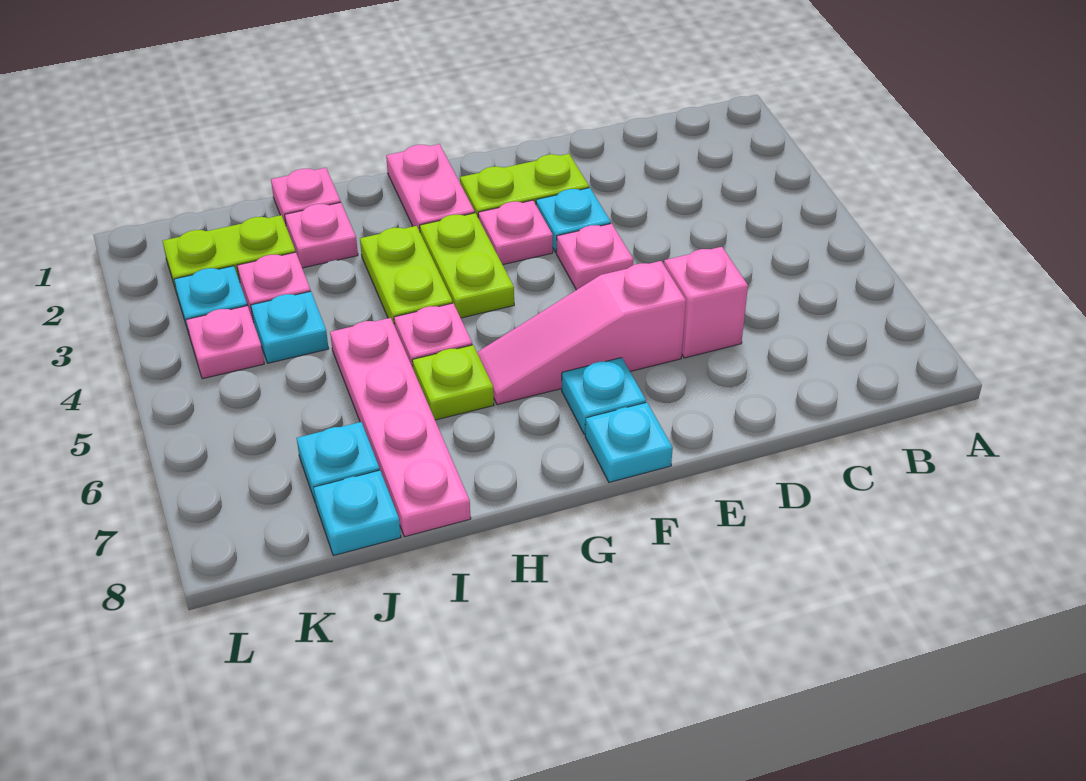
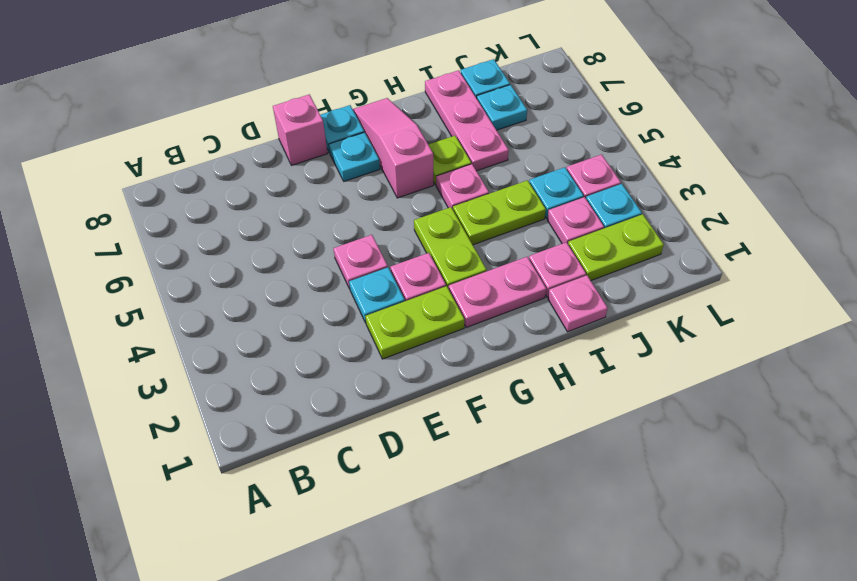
pink brick D6 level 1 -> pink brick E8 level 1
pink slope E6:G6 level 1 top E -> pink slope G6:G8 level 1 top 6
pink plate G1:G2 level 1 -> pink plate G2:H2 level 1
lime plate H3:H4 level 1 -> lime plate H4:I4 level 1
pink plate I5:I8 level 1 -> pink plate I6:I8 level 1

